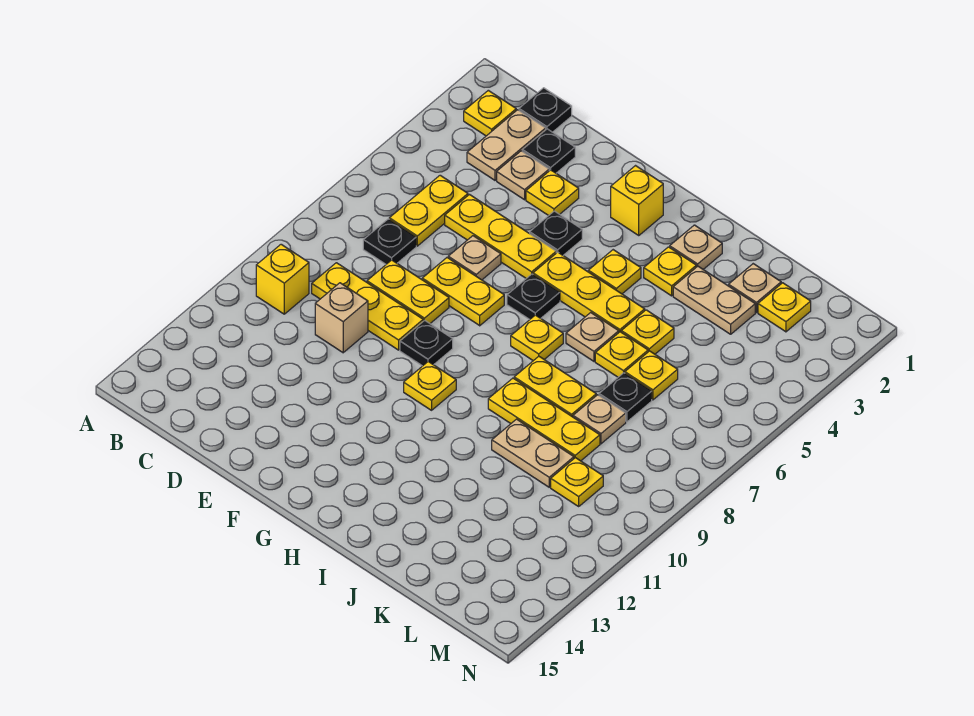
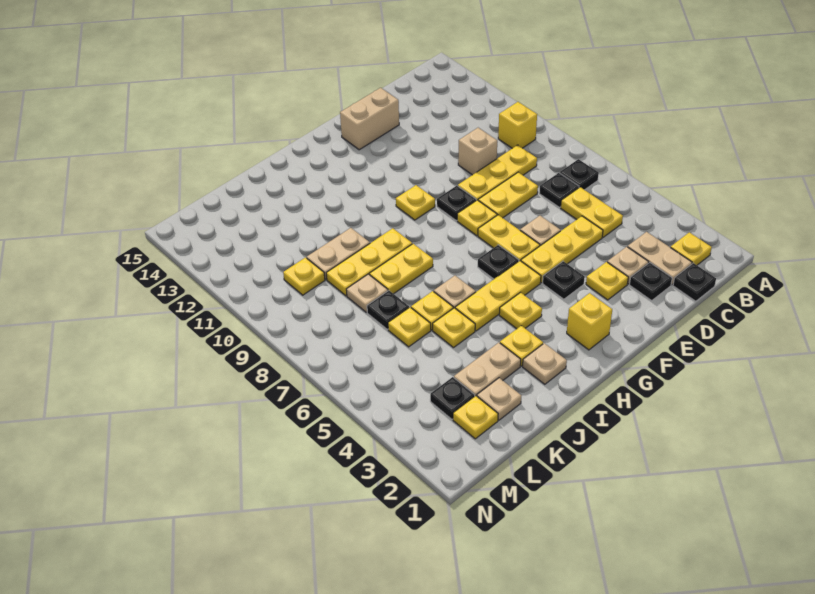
none -> black plate B7 level 1
yellow plate E7:F7 level 1 -> yellow plate F6:F7 level 1
none -> tan brick E14:F14 level 1
yellow plate H7 level 1 -> yellow plate F8 level 1
none -> black plate L3 level 1

